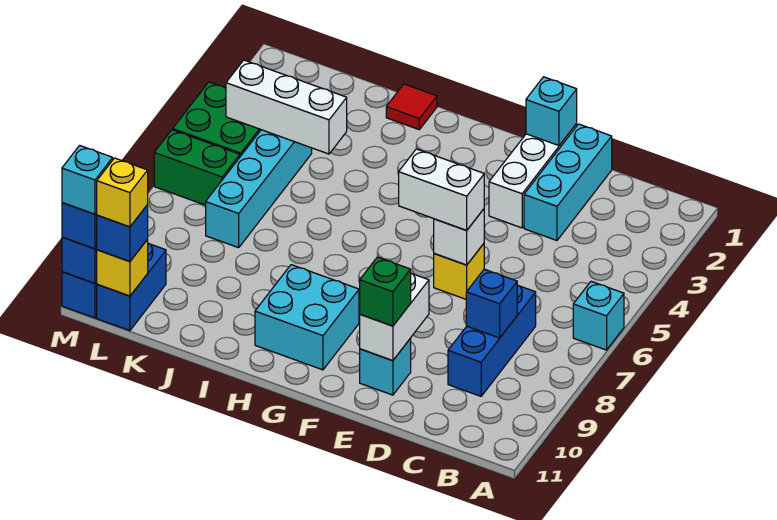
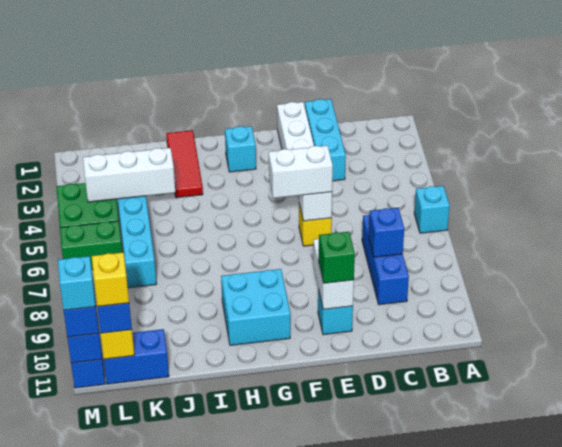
cyan brick E1 level 2 -> cyan brick G2 level 1
red tile I1 level 1 -> red tile I1:I3 level 1
blue brick L10:L11 level 1 -> blue brick K11:L11 level 1

